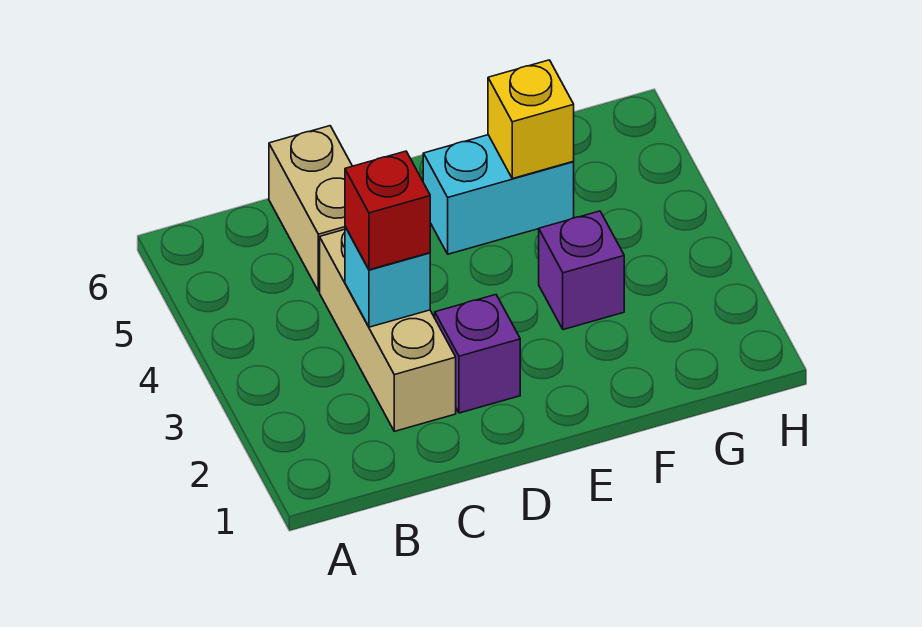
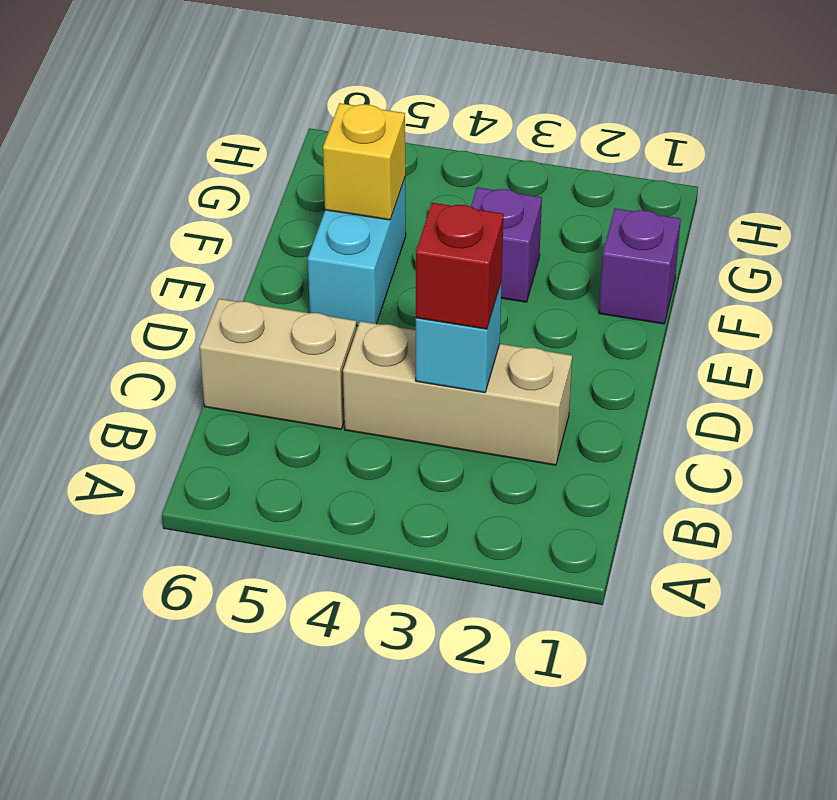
purple brick D2 level 1 -> purple brick F1 level 1

